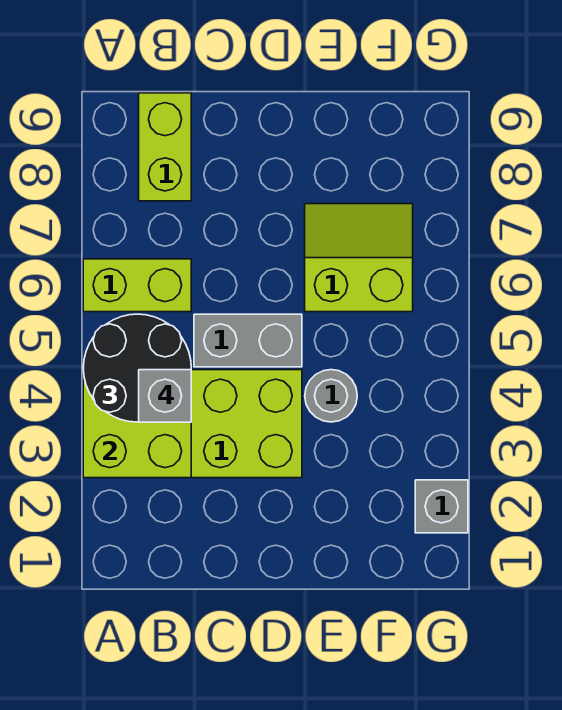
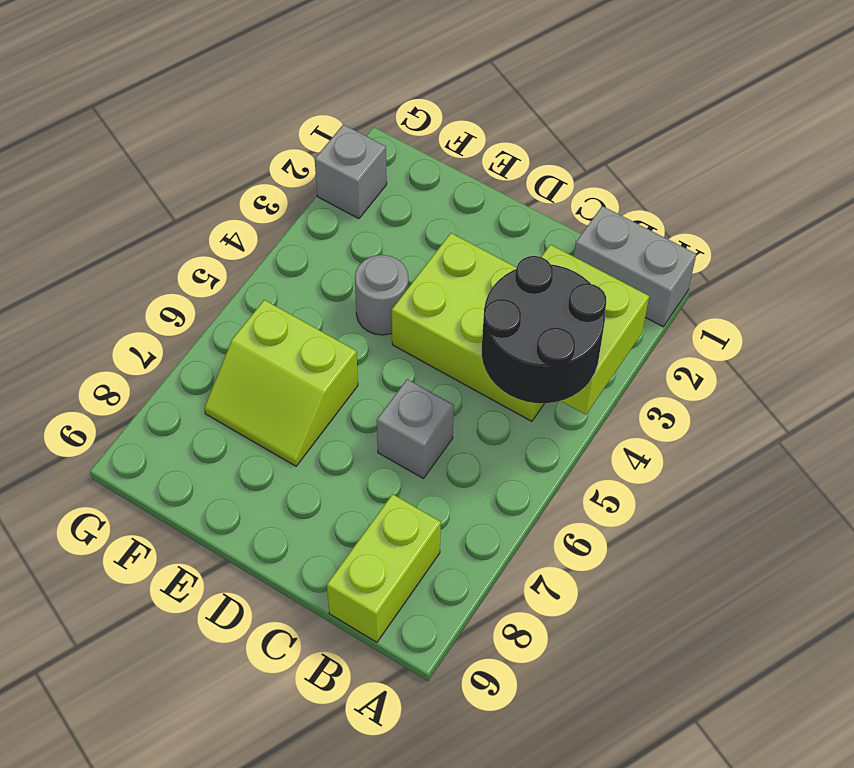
lime brick A6:B6 level 1 -> none
grey brick B4 level 4 -> grey brick C6 level 1
grey brick C5:D5 level 1 -> grey brick A1:B1 level 1

